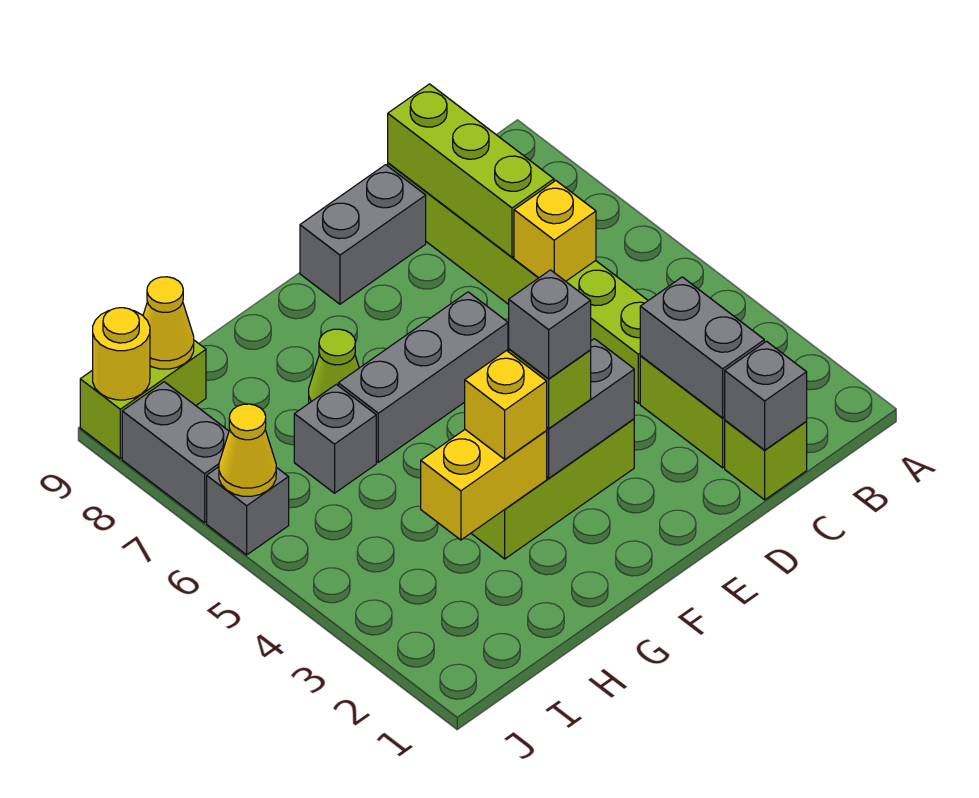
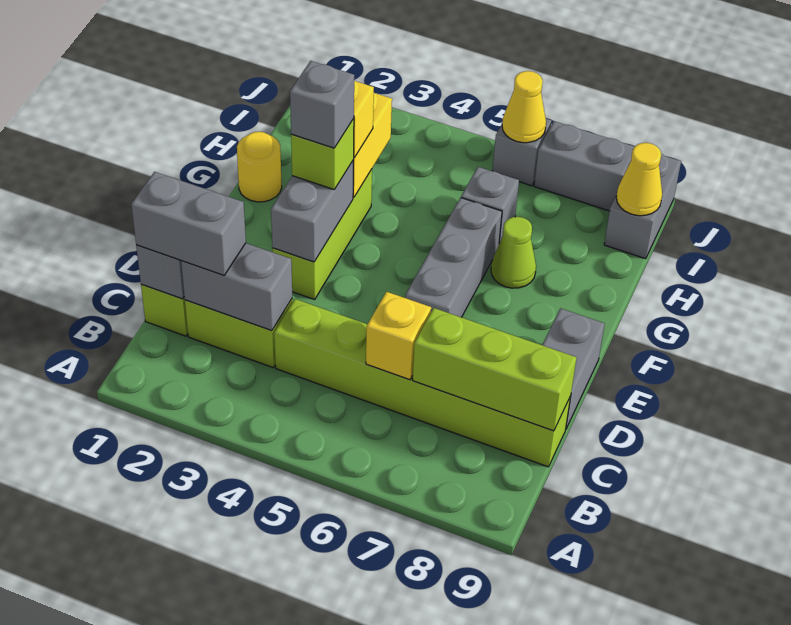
none -> grey brick C1:C2 level 3
lime brick I9:J9 level 1 -> grey brick I9:J9 level 1
yellow round brick J9 level 2 -> yellow round brick G1 level 1

